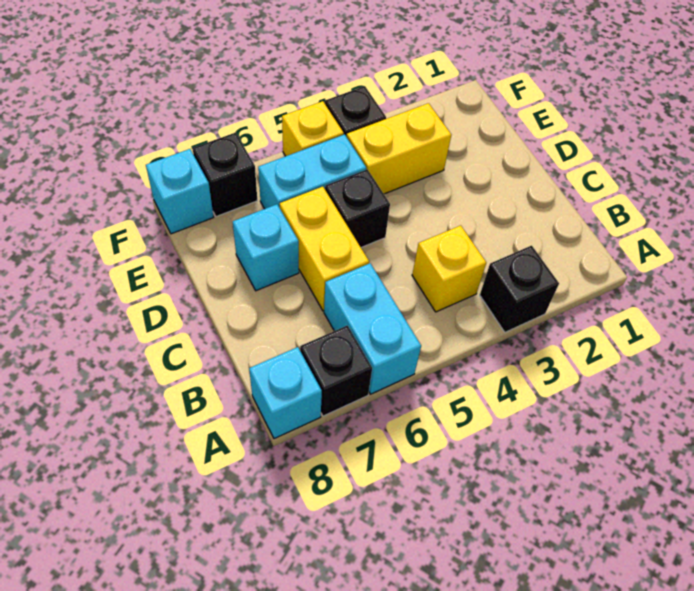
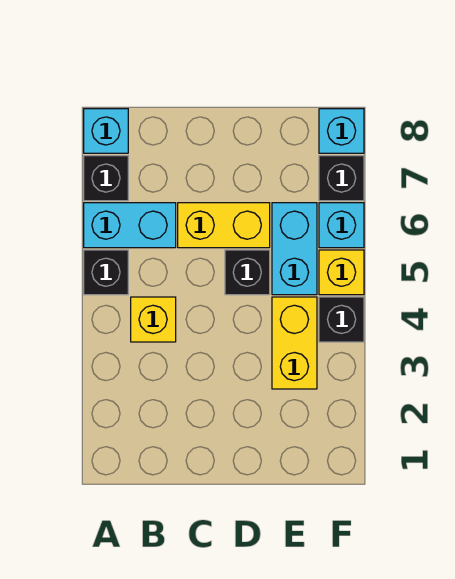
black brick A3 level 1 -> black brick A5 level 1
cyan brick D7 level 1 -> cyan brick F6 level 1

